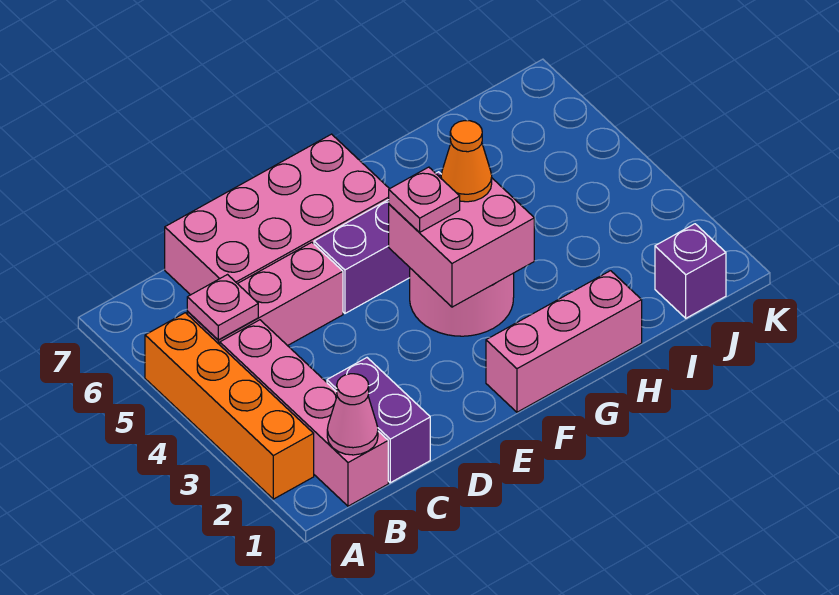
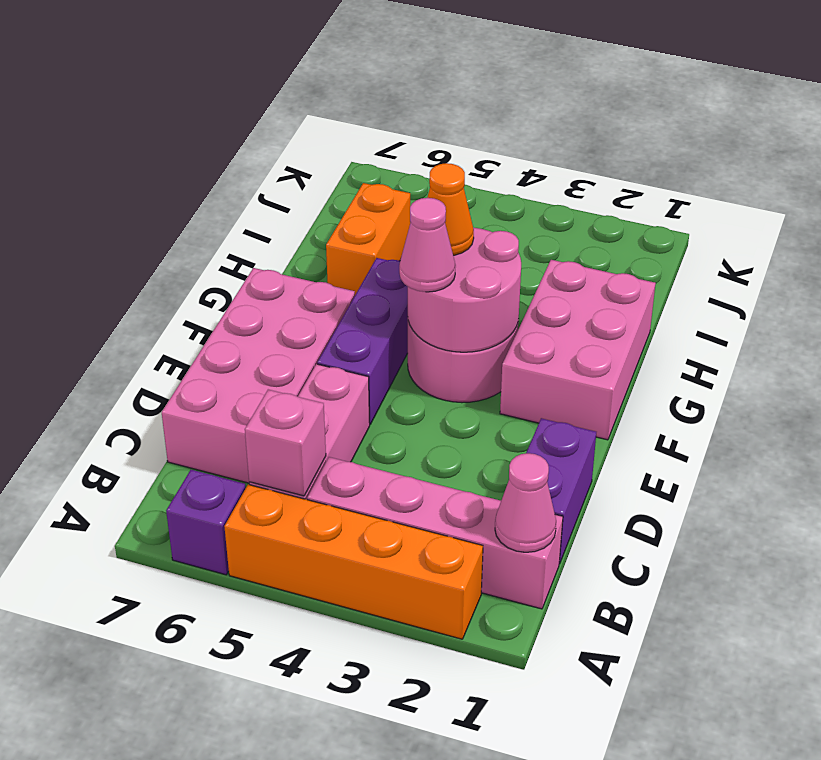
pink plate B5 level 2 -> pink brick B5 level 2
purple brick C1:C2 level 1 -> purple brick C1:D1 level 1
pink brick F1:H1 level 1 -> pink brick F1:H2 level 1
pink brick F3:G4 level 2 -> pink round brick F3:G4 level 2
pink plate F4 level 3 -> pink cone F4 level 3
none -> orange brick H6:I6 level 1
purple brick J1 level 1 -> purple brick A6 level 1

